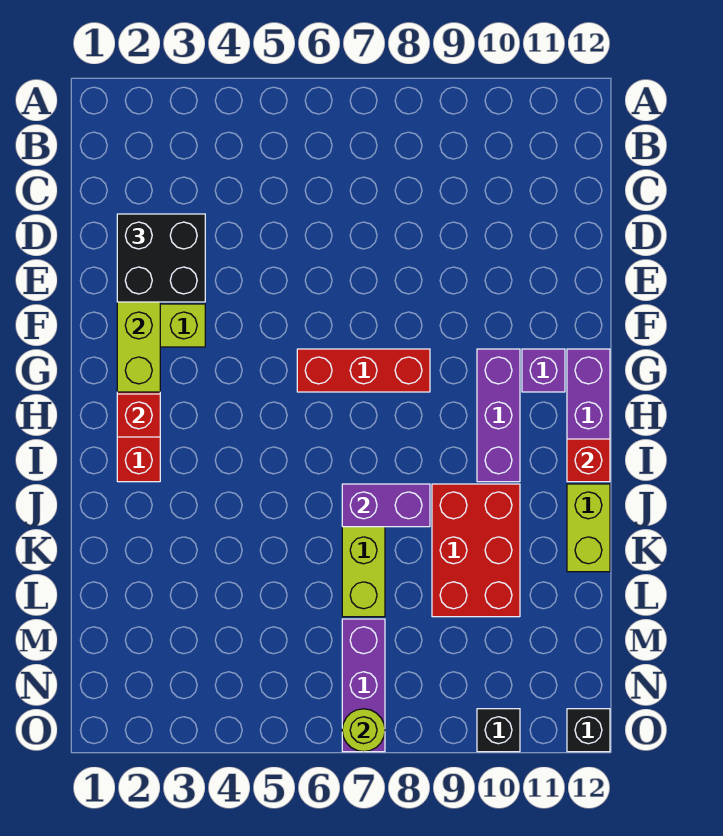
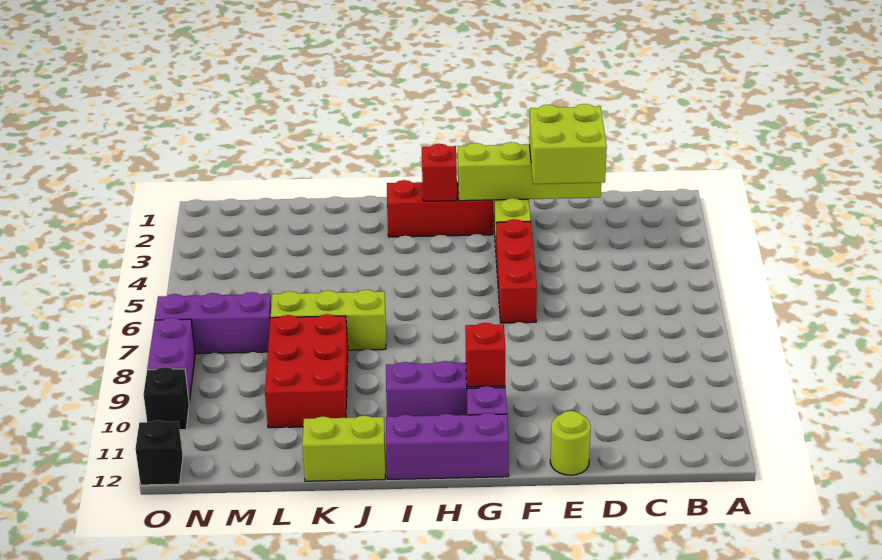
black brick D2:E3 level 3 -> lime brick D2:E3 level 3
red brick G6:G8 level 1 -> red brick F4:F6 level 1
red brick I12 level 2 -> red brick G10 level 2
purple brick J7:J8 level 2 -> purple brick O8:O9 level 1
red brick J9:L10 level 1 -> red brick K8:L10 level 1
lime round brick O7 level 2 -> lime round brick E12 level 1

